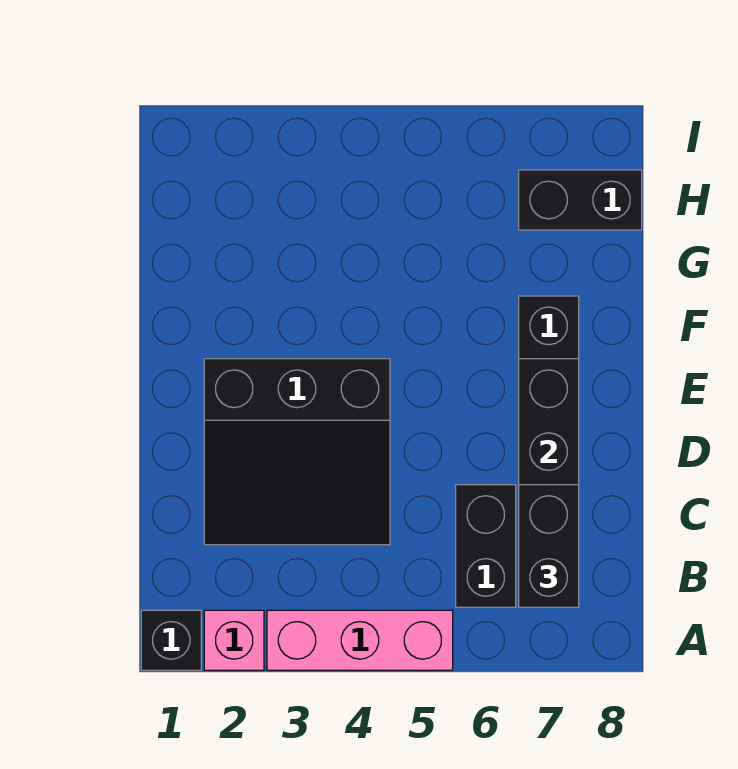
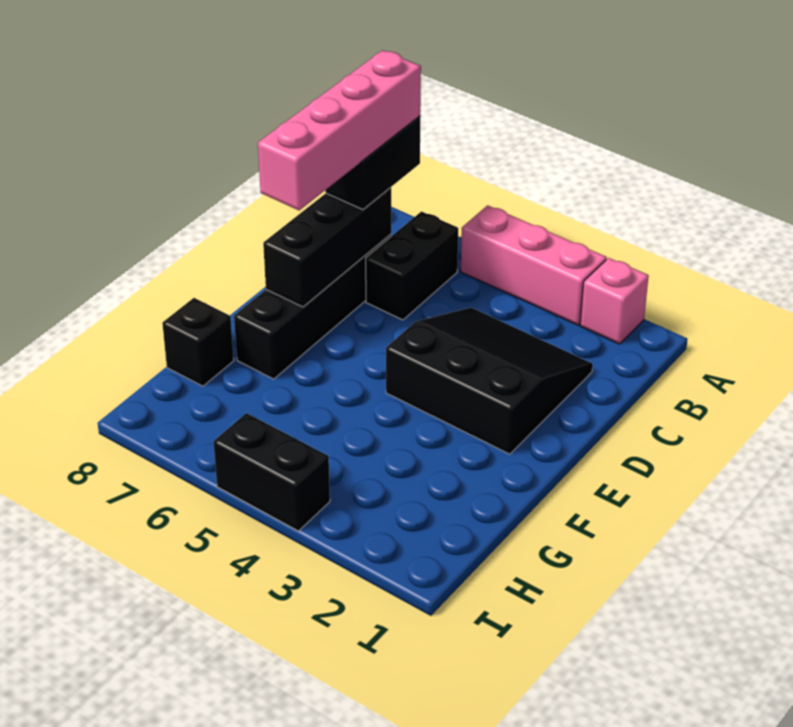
black brick A1 level 1 -> black brick G8 level 1
none -> pink brick B7:E7 level 4
black brick H7:H8 level 1 -> black brick I4:I5 level 1

